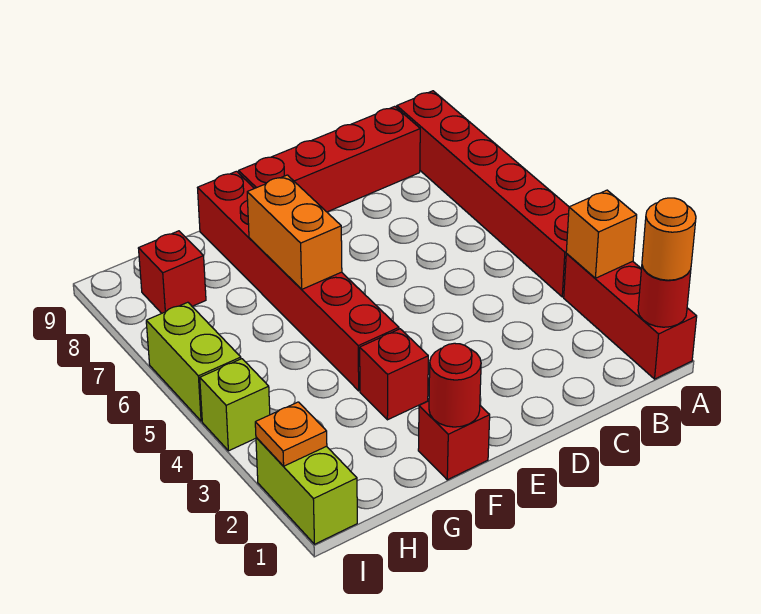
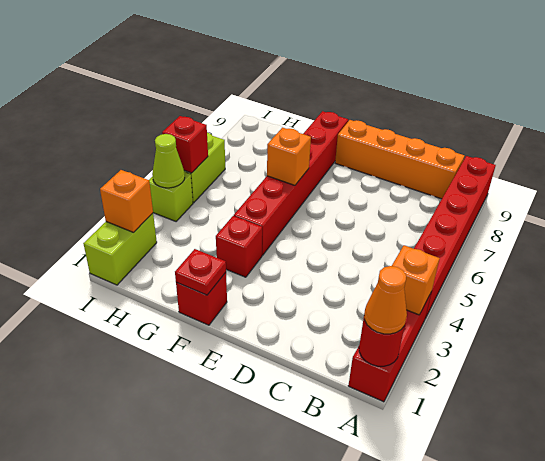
orange round brick A1 level 3 -> orange cone A1 level 3
red brick B9:E9 level 1 -> orange brick B9:E9 level 1
red round brick F1 level 2 -> red plate F1 level 2
orange brick F6:F7 level 2 -> orange brick F6 level 2
red brick H8 level 1 -> red brick I5 level 2
orange plate I2 level 2 -> orange brick I2 level 2
none -> lime cone I4 level 2

